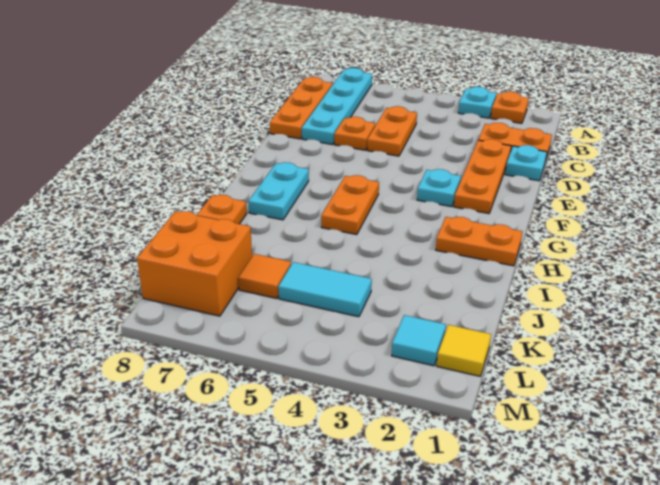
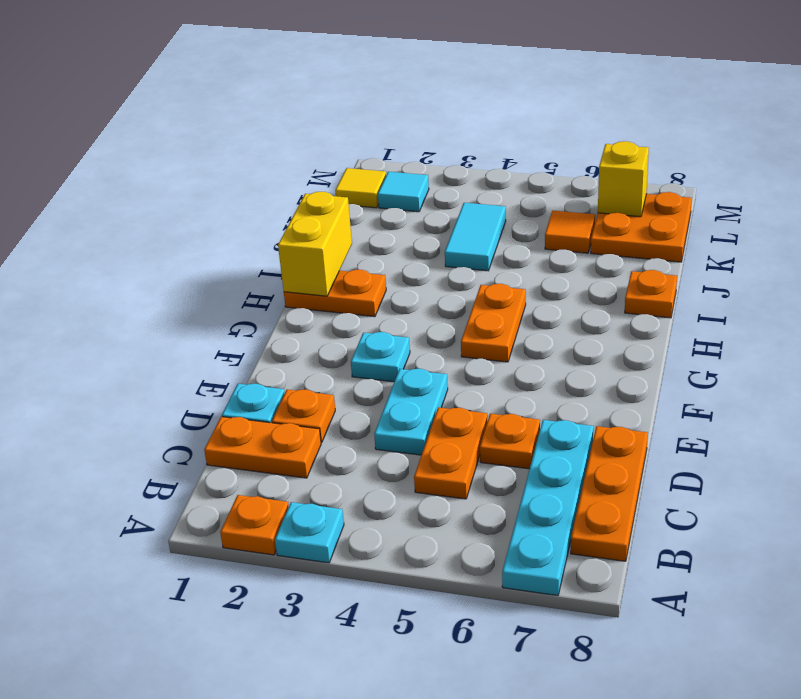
orange plate D2:F2 level 1 -> orange plate D2 level 1
cyan plate G7:H7 level 1 -> cyan plate D4:E4 level 1
none -> yellow brick H1:I1 level 2
cyan tile K4:K5 level 1 -> cyan tile J4:K4 level 1
orange brick K7:L8 level 1 -> orange plate K7:L8 level 1
none -> yellow brick L7 level 2

